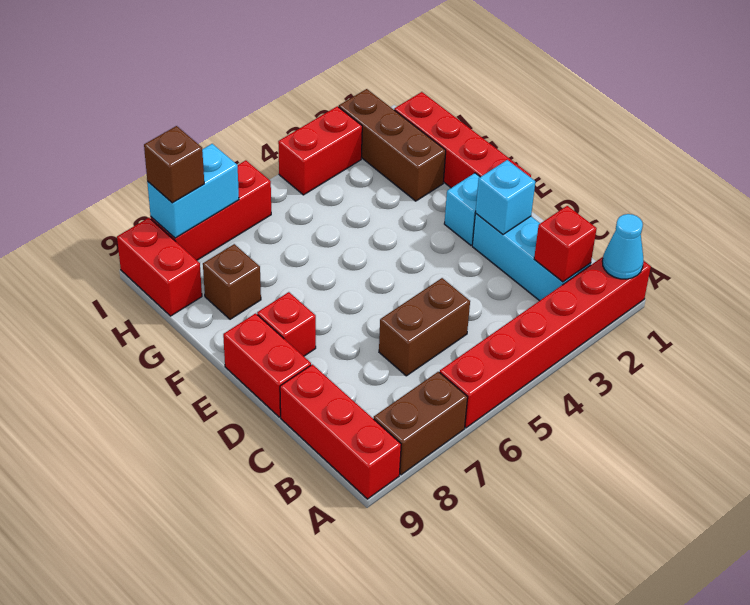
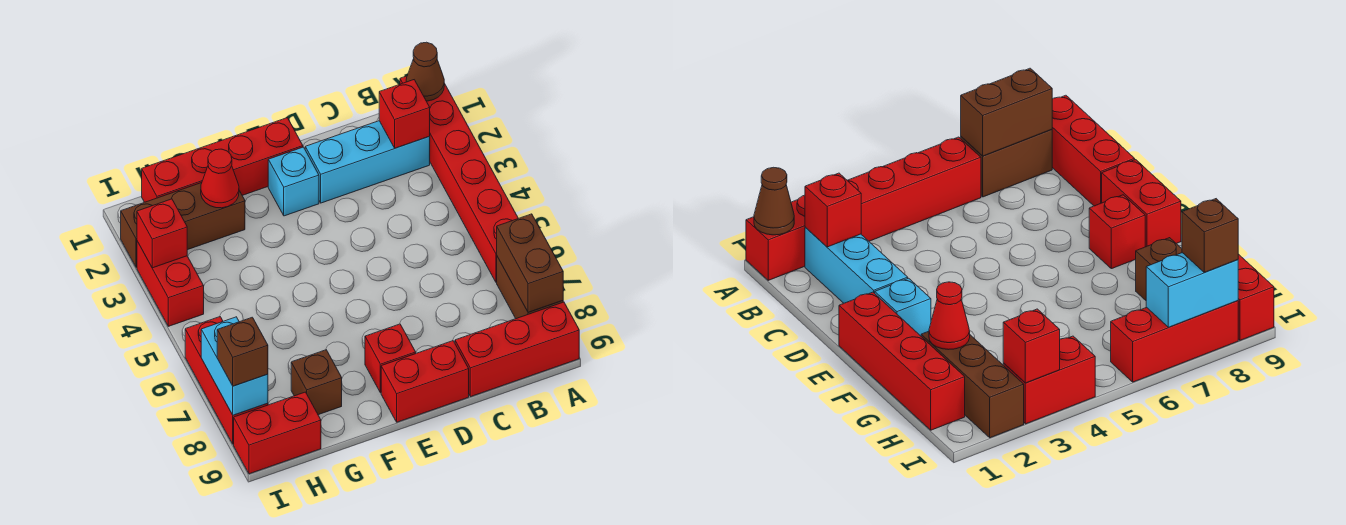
cyan cone A1 level 2 -> brown cone A1 level 2
brown brick C5:C6 level 1 -> brown brick A7:A8 level 2
cyan brick D2 level 2 -> none
none -> red cone G2 level 2
none -> red brick I3 level 2

